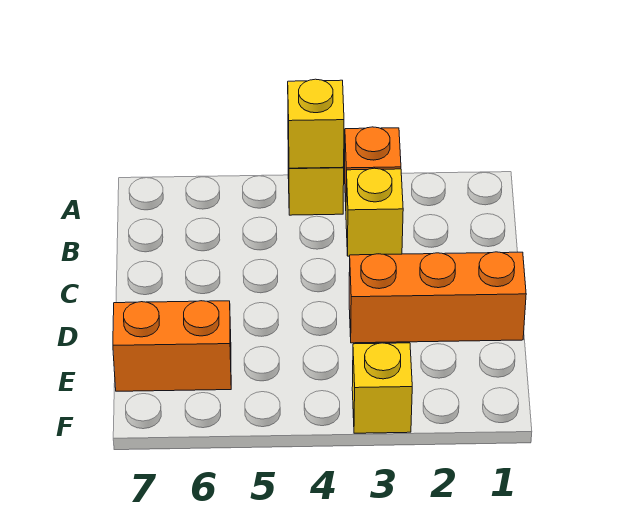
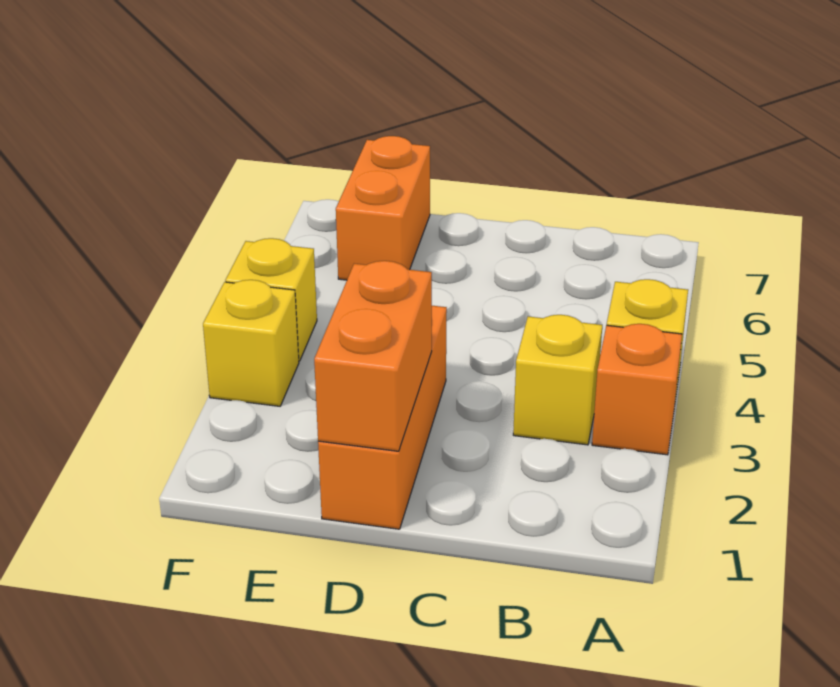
yellow brick A4 level 2 -> yellow brick F4 level 1
none -> orange brick D1:D2 level 2

